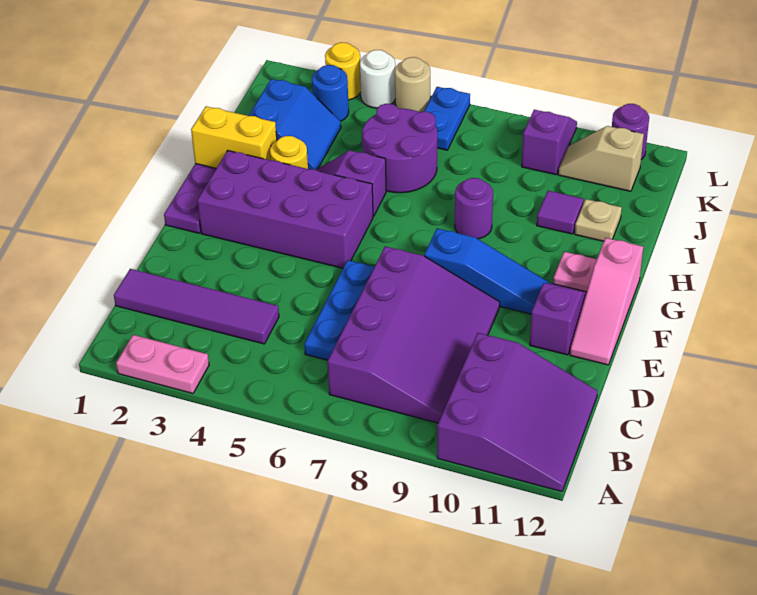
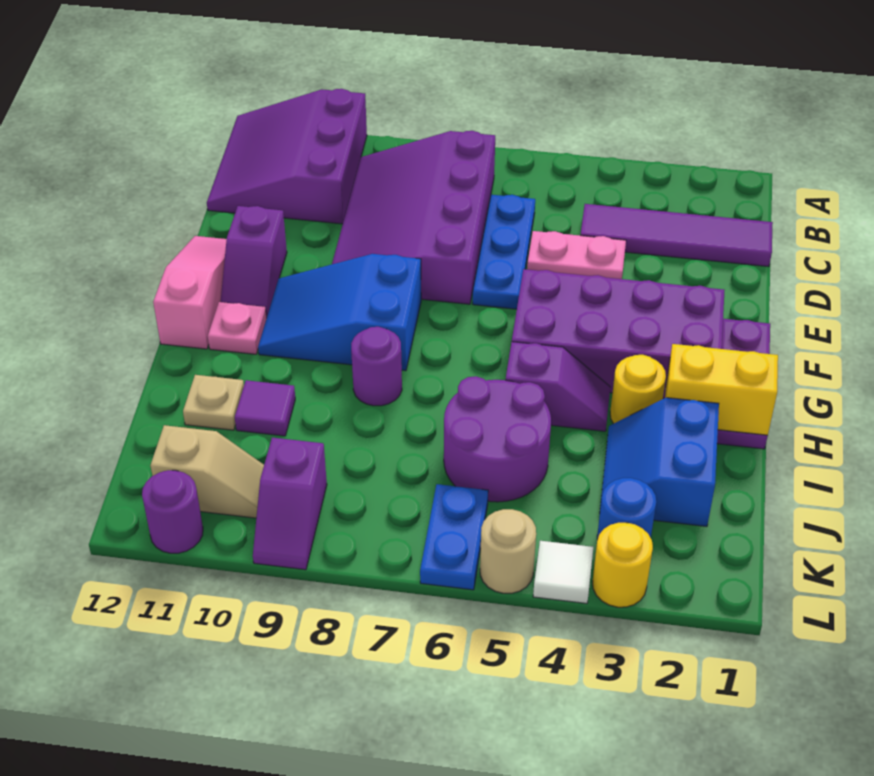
pink plate A2:A3 level 1 -> pink plate D4:D5 level 1
blue slope F8:F10 level 1 top 8 -> blue slope F8:G10 level 1 top 8
white round brick L4 level 1 -> white tile L4 level 1

